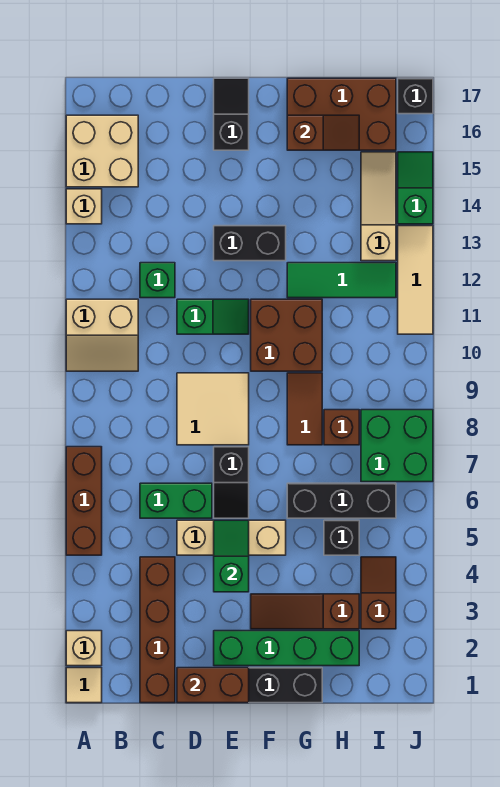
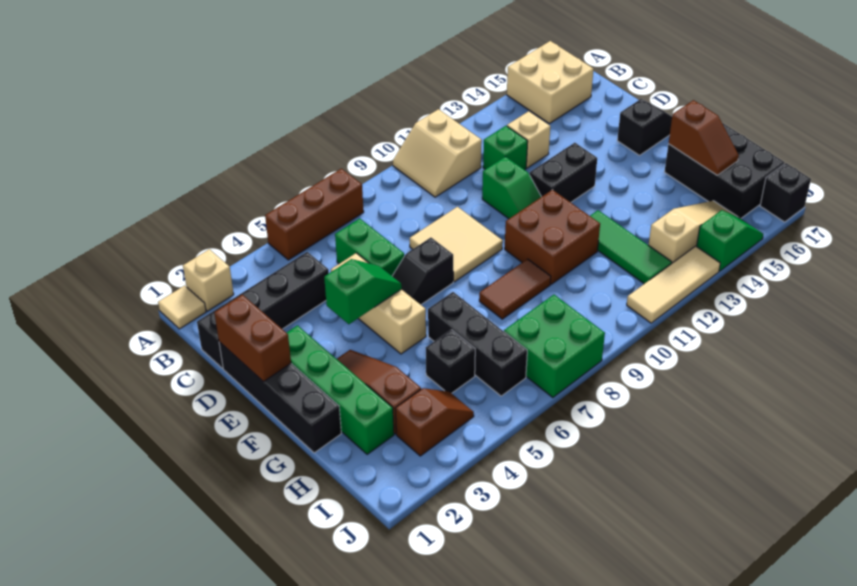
tan brick A14 level 1 -> tan brick C13 level 1
brown brick C1:C4 level 1 -> black brick C1:C4 level 1
black brick E13:F13 level 1 -> black brick E12:E13 level 1
brown brick G16:I17 level 1 -> black brick G16:I17 level 1
brown brick H8 level 1 -> none

